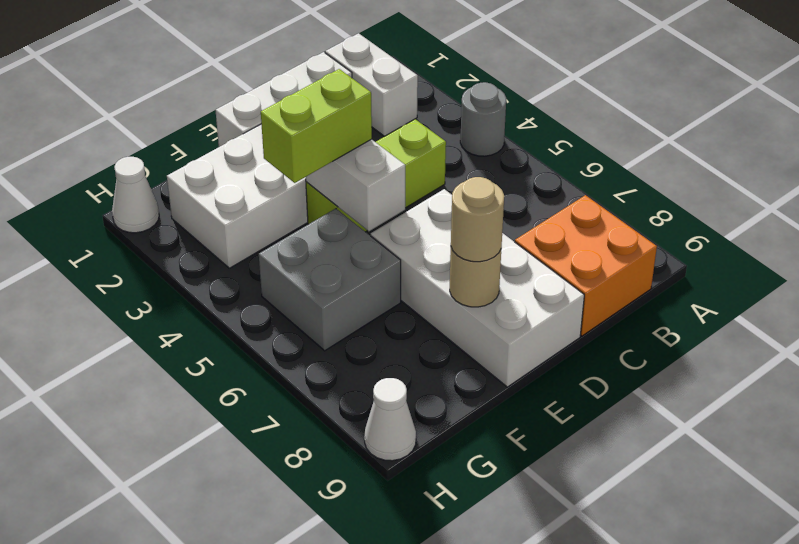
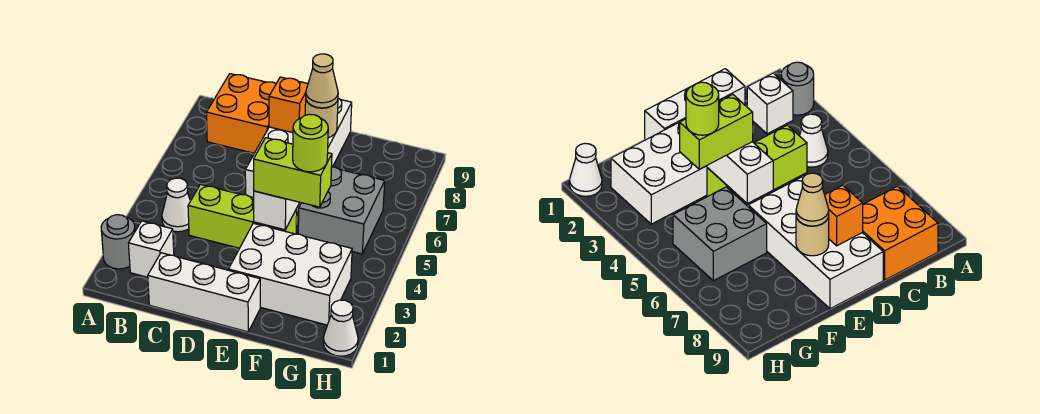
grey round brick A4 level 1 -> grey round brick A2 level 1
white brick B1:B2 level 1 -> white brick B2 level 1
none -> orange brick D8 level 2
tan round brick E8 level 3 -> tan cone E8 level 3
none -> lime round brick F4 level 4
white cone H9 level 1 -> white cone B4 level 1

